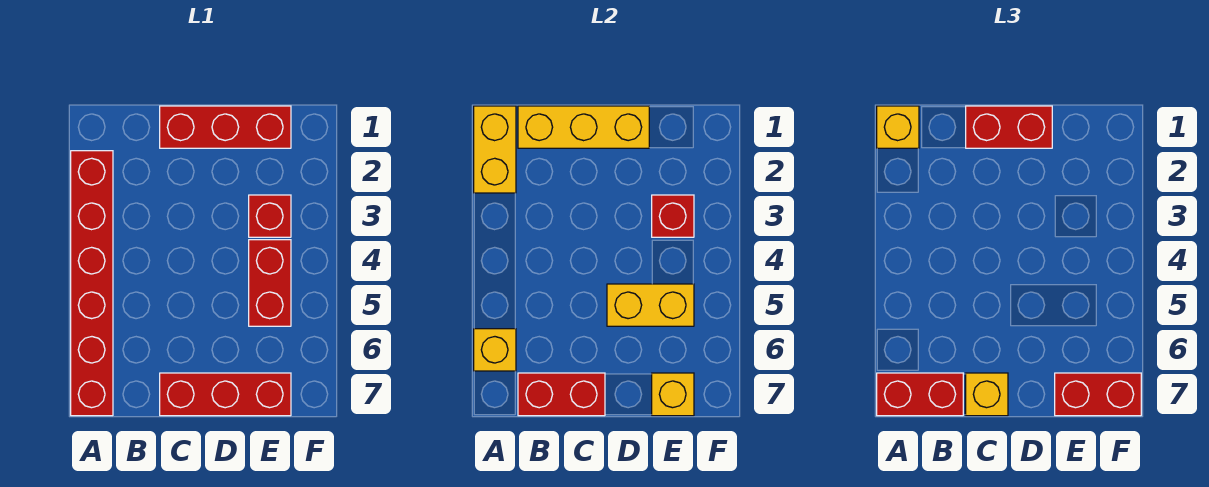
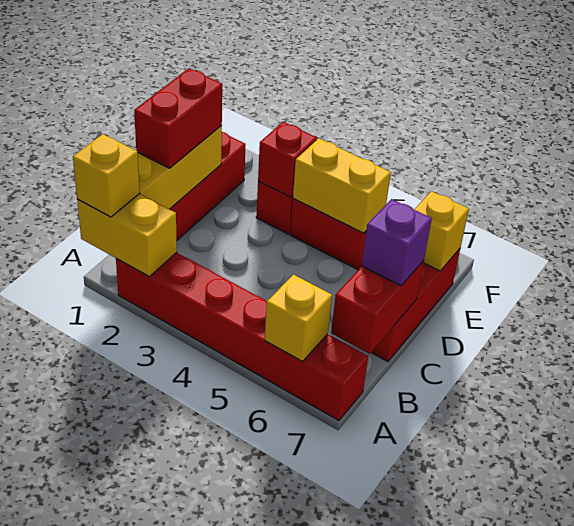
red brick A7:B7 level 3 -> none
yellow brick C7 level 3 -> purple brick C7 level 3
yellow brick D5:E5 level 2 -> yellow brick E4:E5 level 2
red brick E7:F7 level 3 -> none

